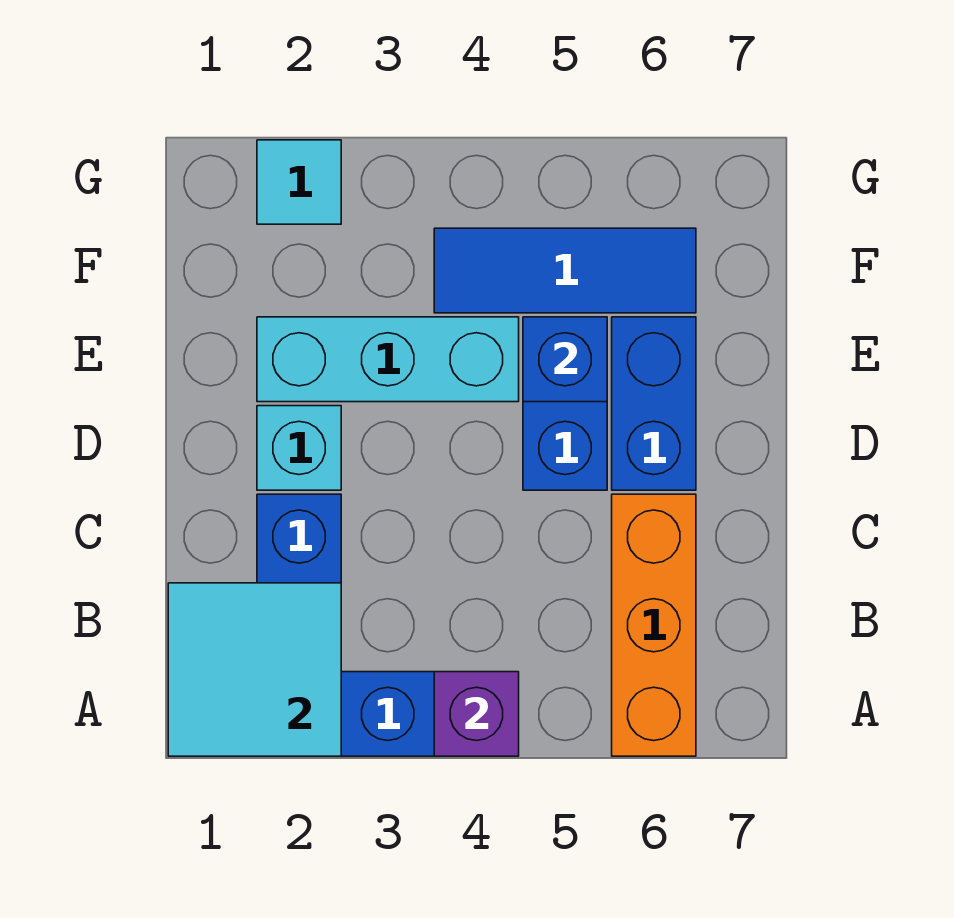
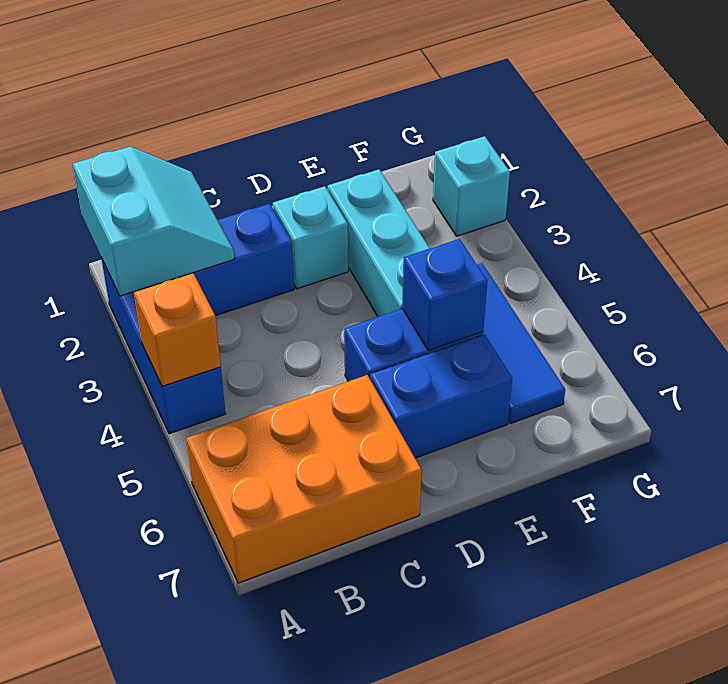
cyan tile A1:B2 level 2 -> cyan slope A1:B2 level 2 top A
purple brick A4 level 2 -> orange brick A4 level 2
orange brick A6:C6 level 1 -> orange brick A6:C7 level 1
cyan tile G2 level 1 -> cyan brick G2 level 1

